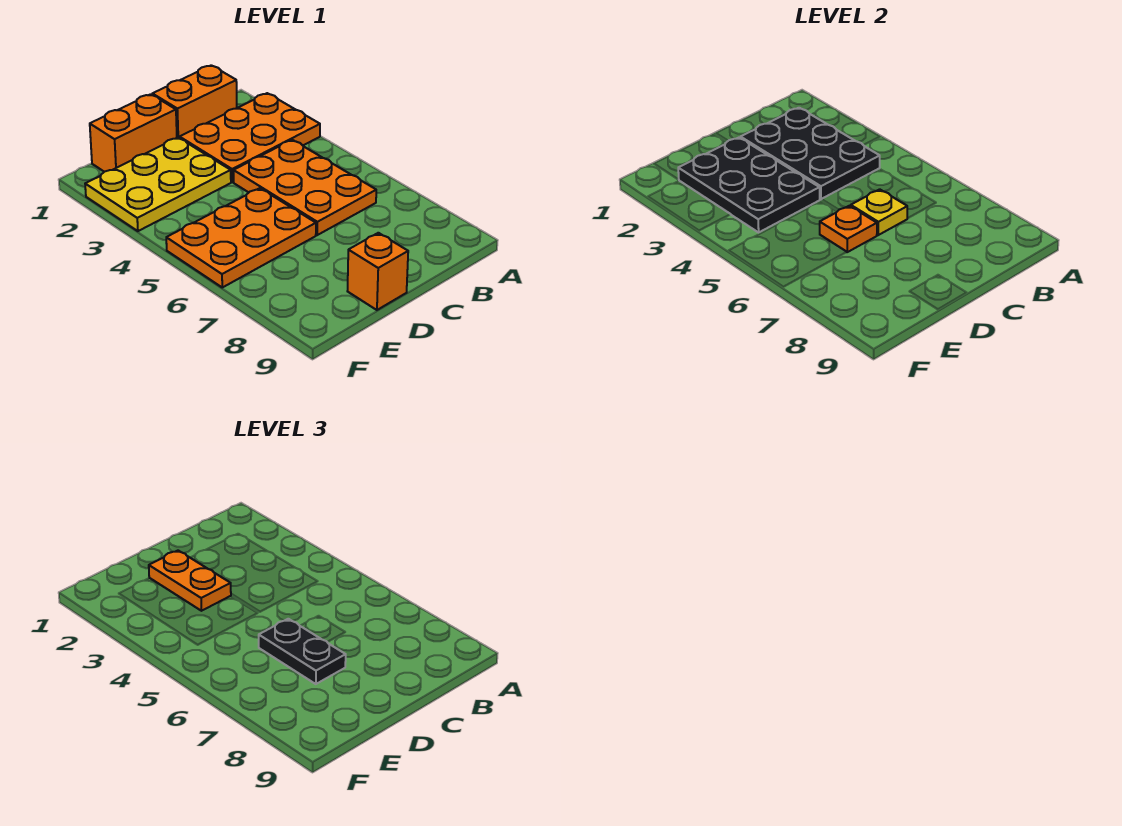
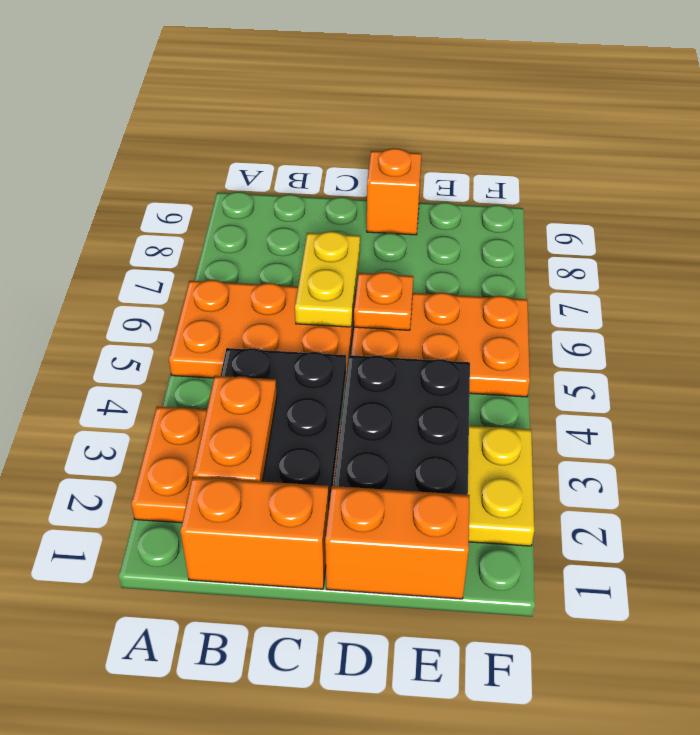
orange plate B4:C6 level 1 -> orange plate A5:C6 level 1
yellow plate C6 level 2 -> yellow plate C6:C7 level 2
orange plate D2:D3 level 3 -> orange plate B2:B3 level 3
black plate D6:D7 level 3 -> none

